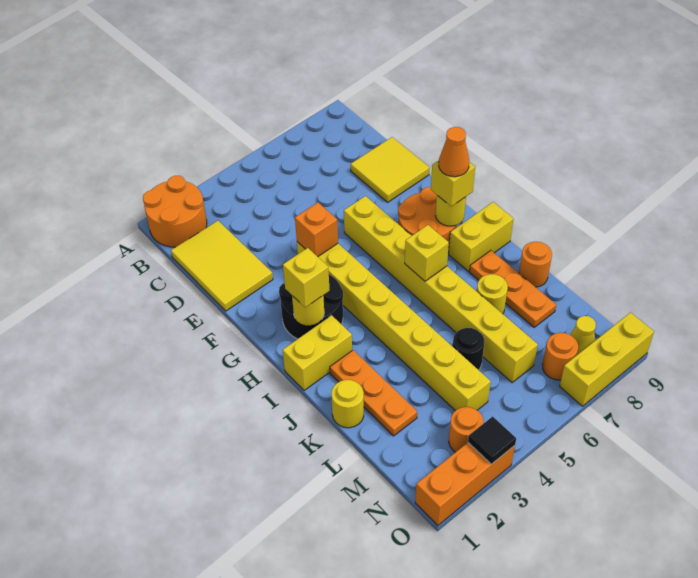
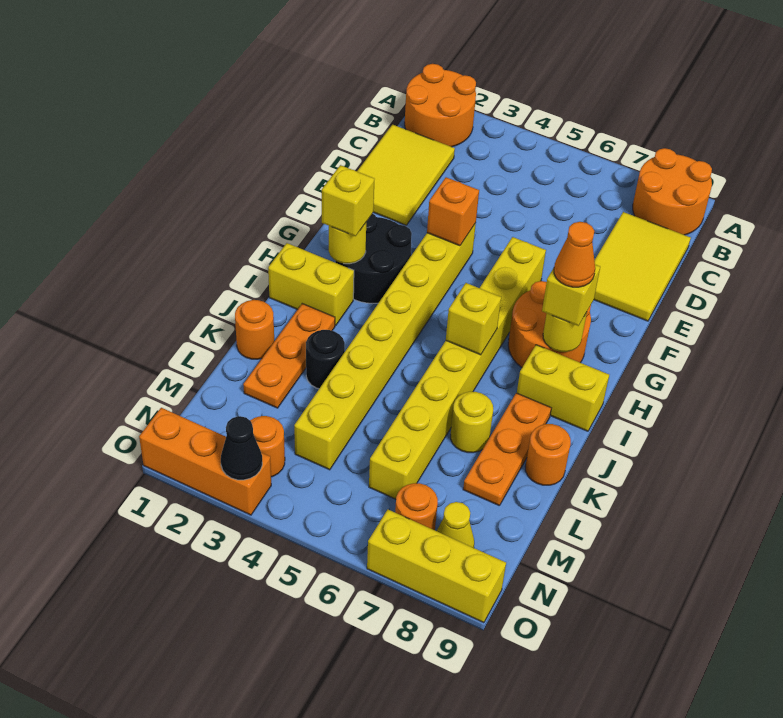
none -> orange round brick A8:B9 level 1
yellow tile D8:E9 level 1 -> yellow tile C8:E9 level 1
yellow round brick K1 level 1 -> orange round brick K1 level 1
black round brick L5 level 1 -> black round brick K3 level 1
black tile O3 level 2 -> black cone O3 level 2

